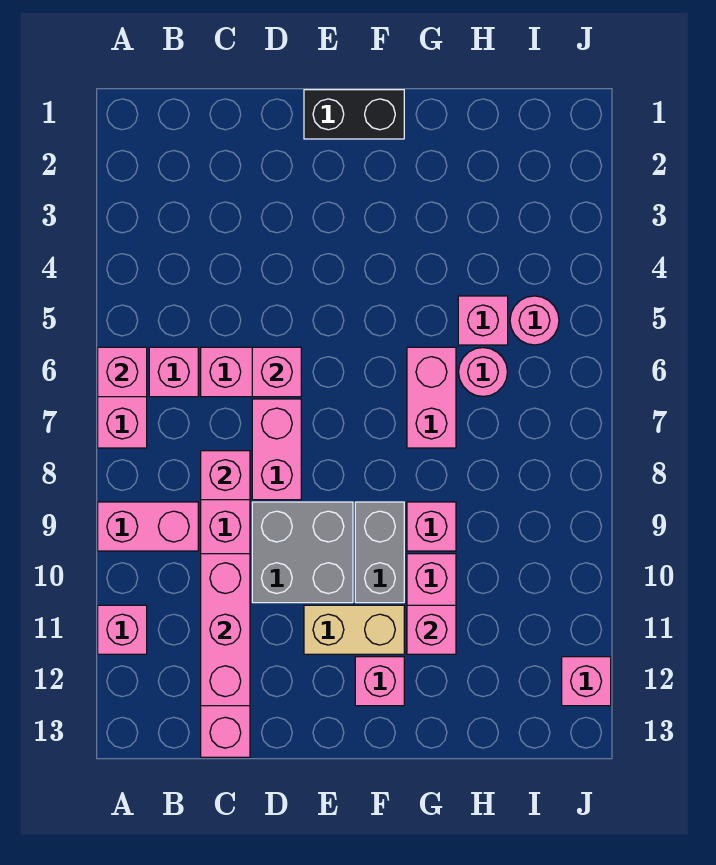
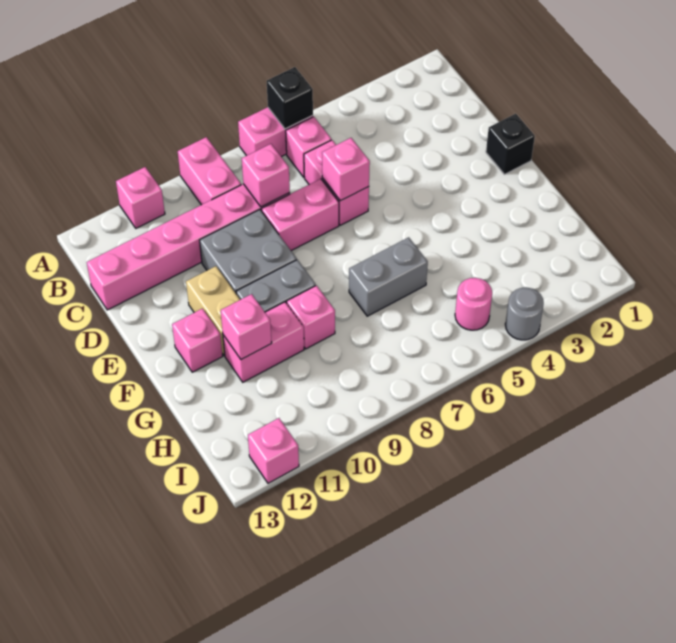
pink brick A6 level 2 -> black brick A6 level 2
pink brick C10:C12 level 2 -> none
black brick E1:F1 level 1 -> black brick E1 level 1
pink brick G6:G7 level 1 -> grey brick G6:G7 level 1
pink brick H5 level 1 -> none
pink round brick H6 level 1 -> none
none -> grey round brick J4 level 1

